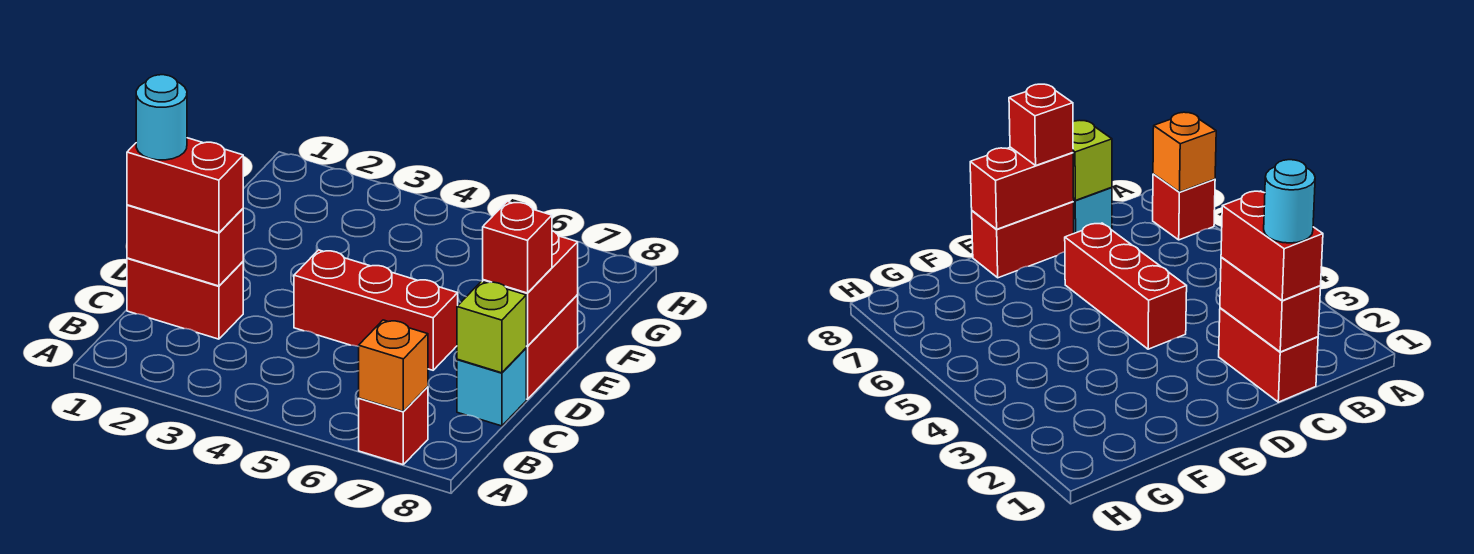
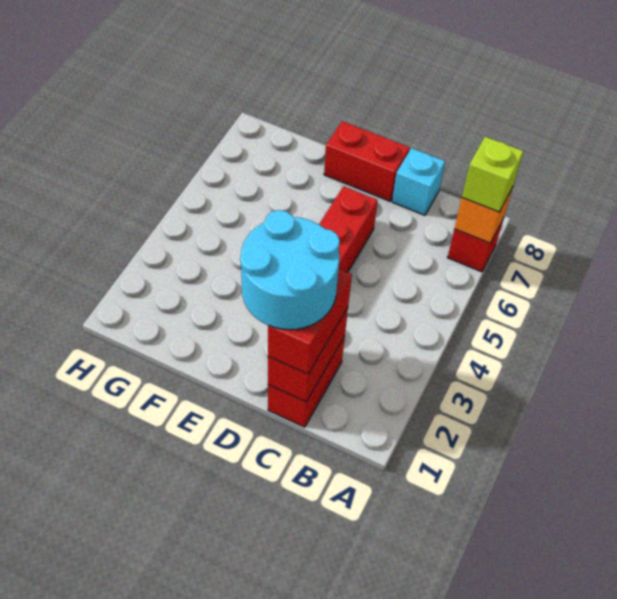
cyan round brick C1 level 4 -> cyan round brick C1:D2 level 4
lime brick C8 level 2 -> lime brick A7 level 3
red brick D8:E8 level 2 -> none
red brick D8 level 3 -> none

